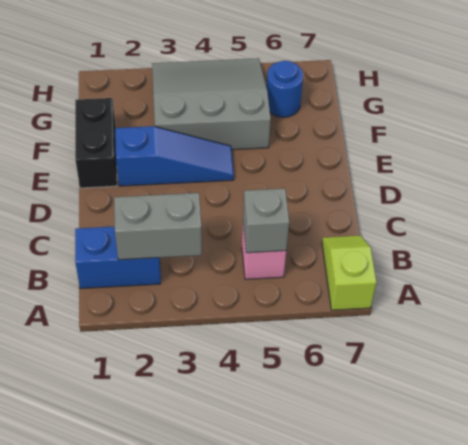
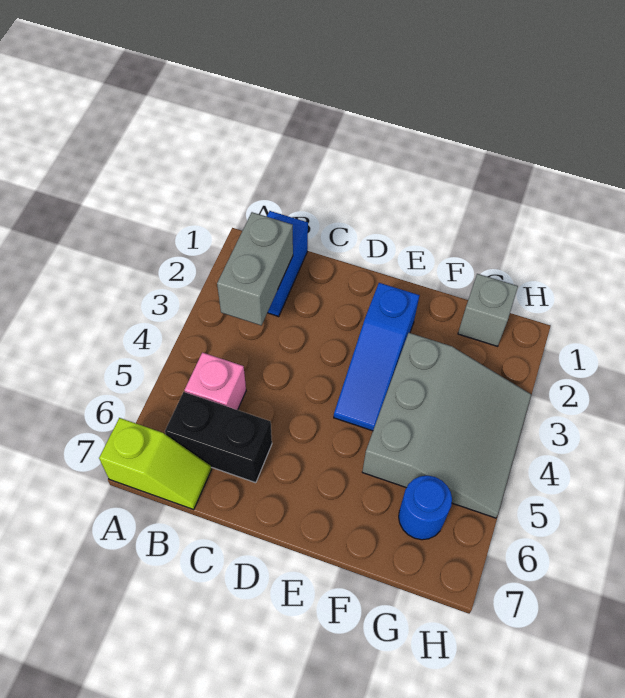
grey brick B5 level 2 -> grey brick G1 level 1
black brick E1:F1 level 1 -> black brick B6:C6 level 1

